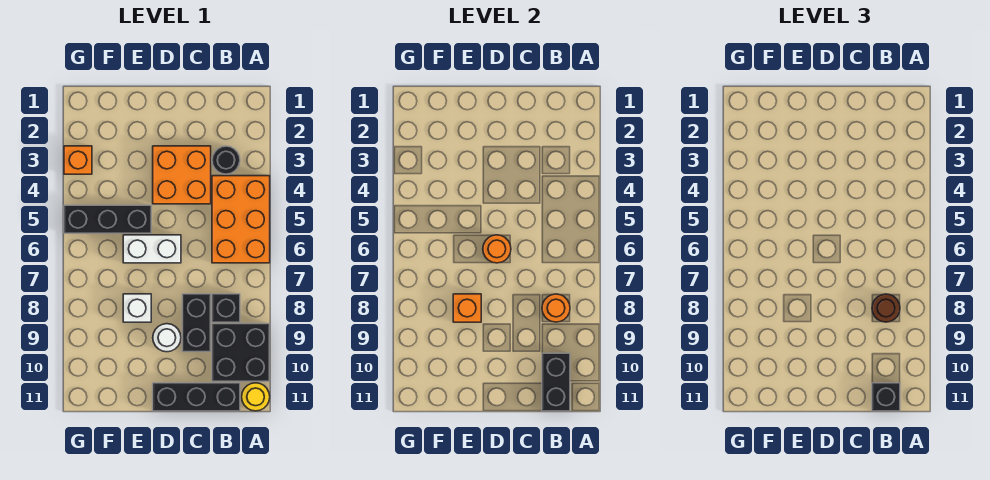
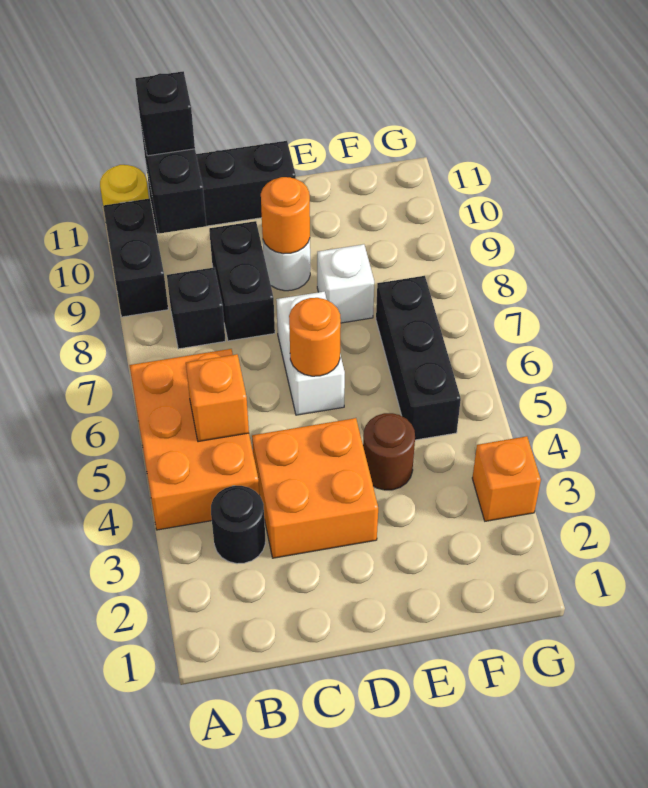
black brick A9:B10 level 1 -> black brick A9:A10 level 1
orange round brick B8 level 2 -> orange round brick D9 level 2
brown round brick B8 level 3 -> brown round brick E4 level 1
white brick D6:E6 level 1 -> white brick D6:D7 level 1
black brick E5:G5 level 1 -> black brick F5:F7 level 1
orange brick E8 level 2 -> orange brick B5 level 2

